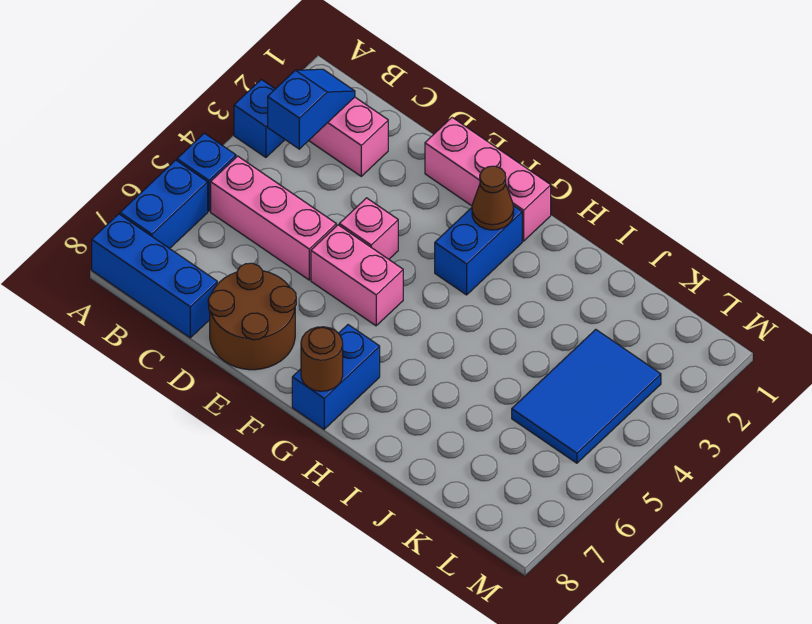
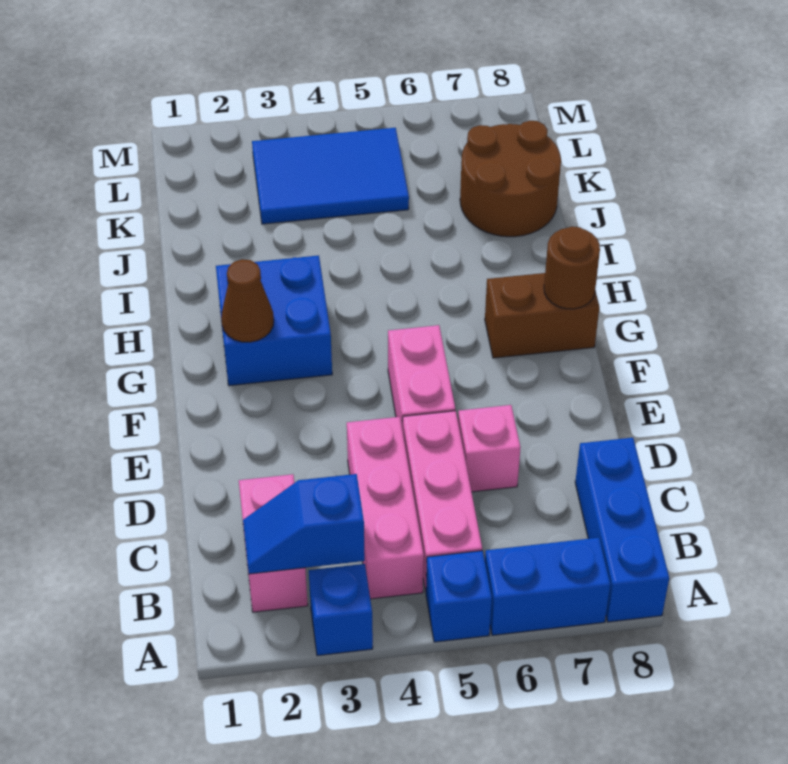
brown round brick D7:E8 level 1 -> brown round brick J7:K8 level 1
pink brick E1:G1 level 1 -> pink brick B4:D4 level 1
pink brick E4 level 1 -> pink brick D6 level 1
blue brick G2:G3 level 1 -> blue brick G2:H3 level 1
blue brick G7:G8 level 1 -> brown brick G7:G8 level 1

